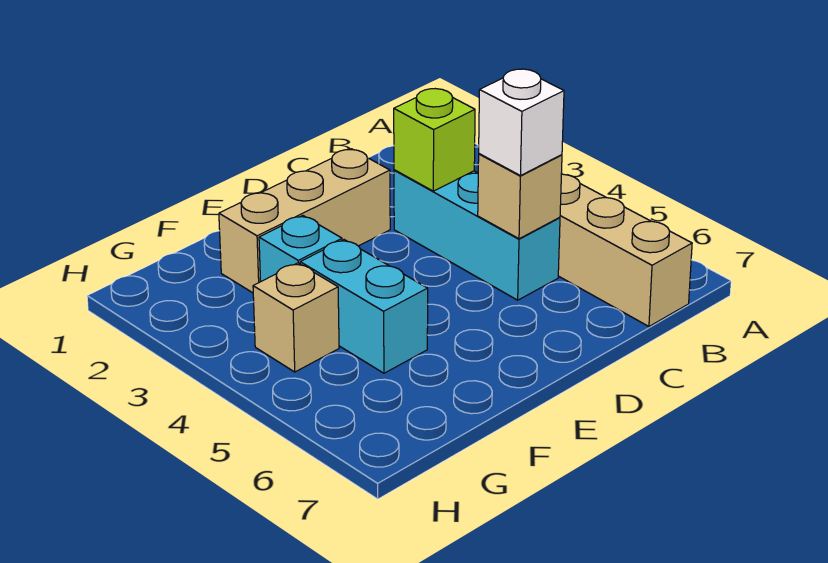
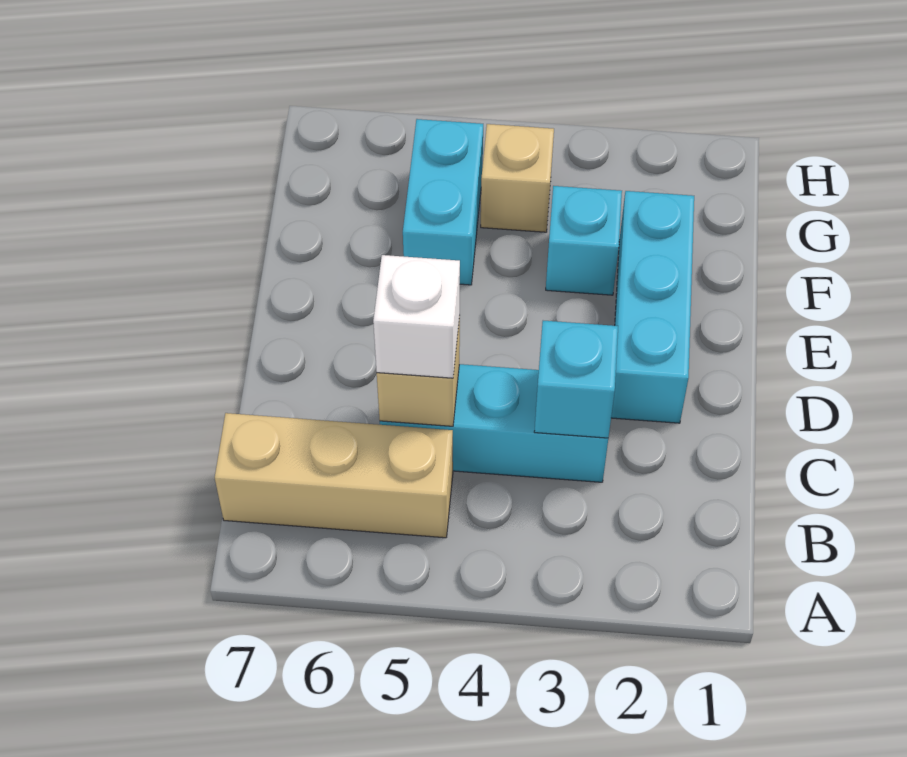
lime brick C3 level 2 -> cyan brick C3 level 2
tan brick D2:F2 level 1 -> cyan brick D2:F2 level 1
cyan brick F4:F5 level 1 -> cyan brick F5:G5 level 1

